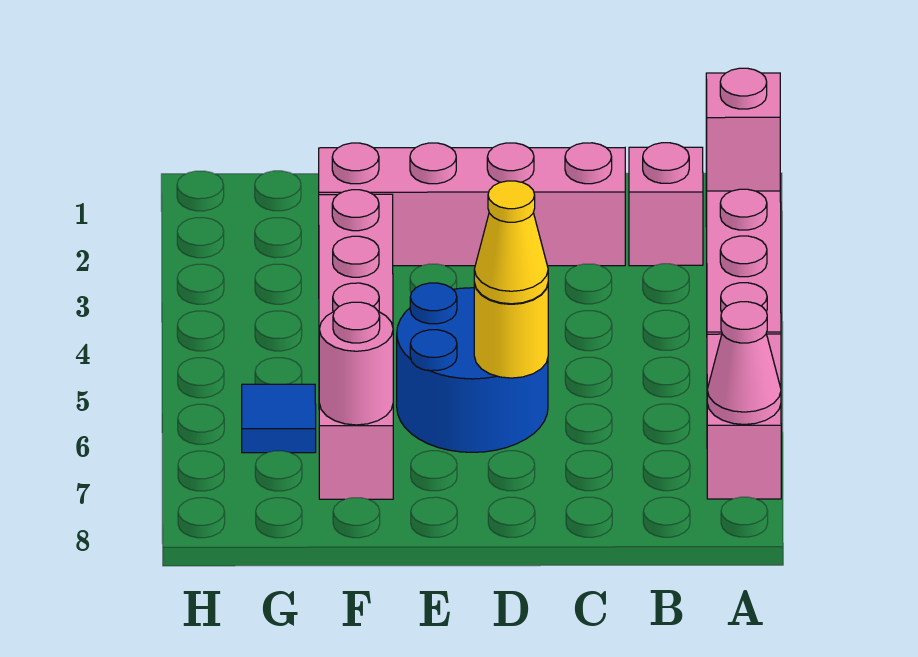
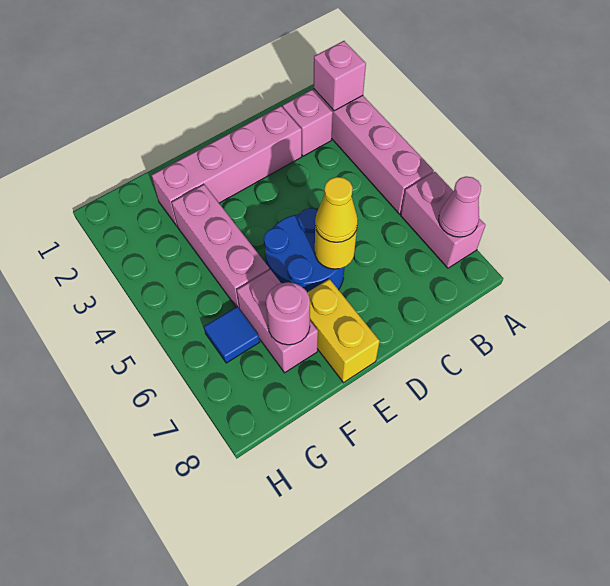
none -> yellow brick E7:E8 level 1

